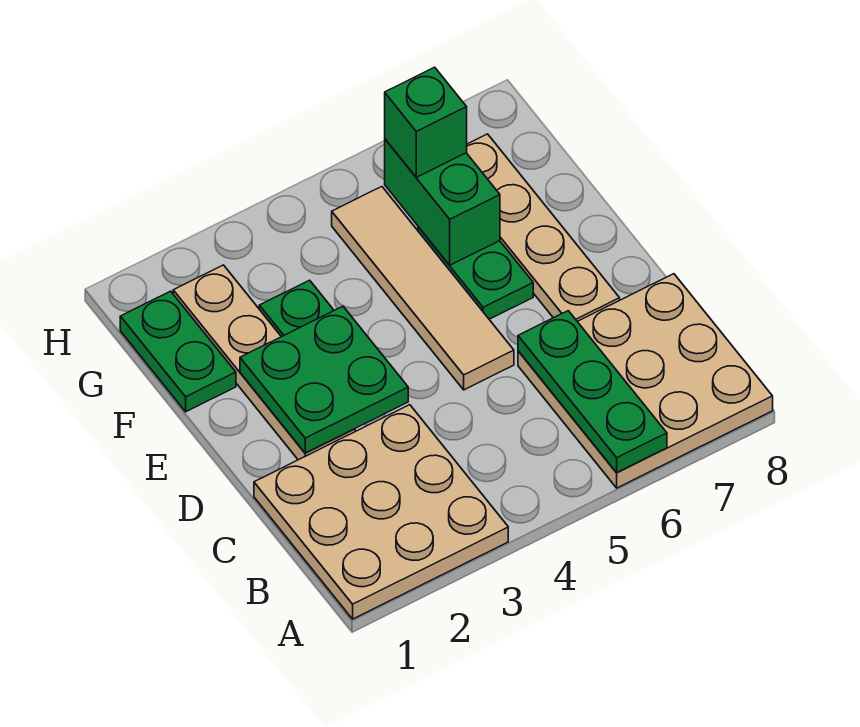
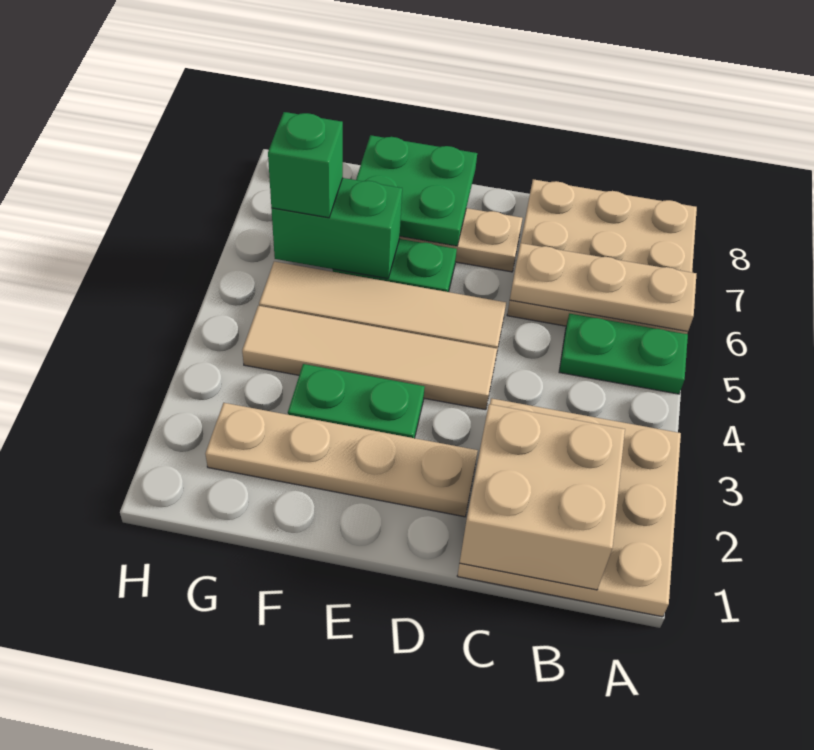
green plate A6:C6 level 2 -> tan plate A6:C6 level 2
none -> tan brick B1:C2 level 2
green plate D2:E3 level 2 -> green plate E7:F8 level 2
none -> tan tile D4:G4 level 1
green plate F1:G1 level 1 -> green plate A5:B5 level 1

